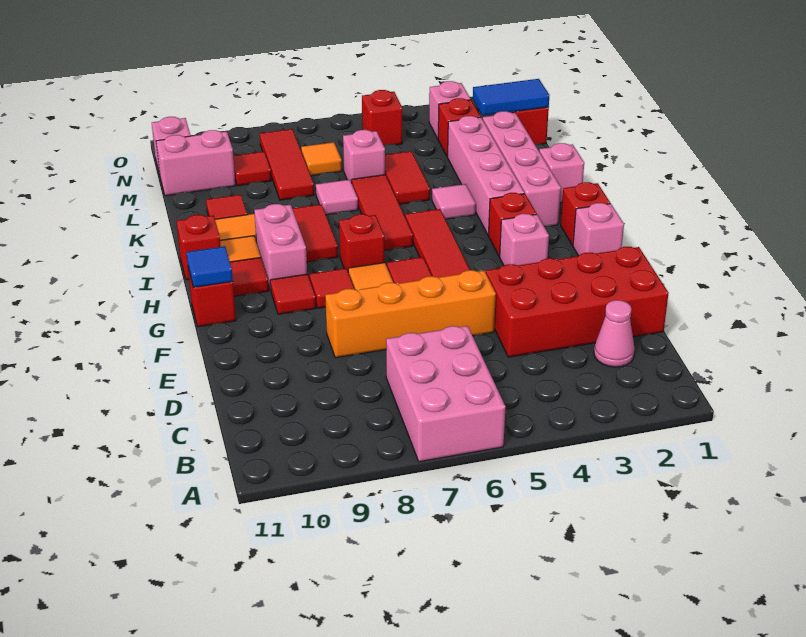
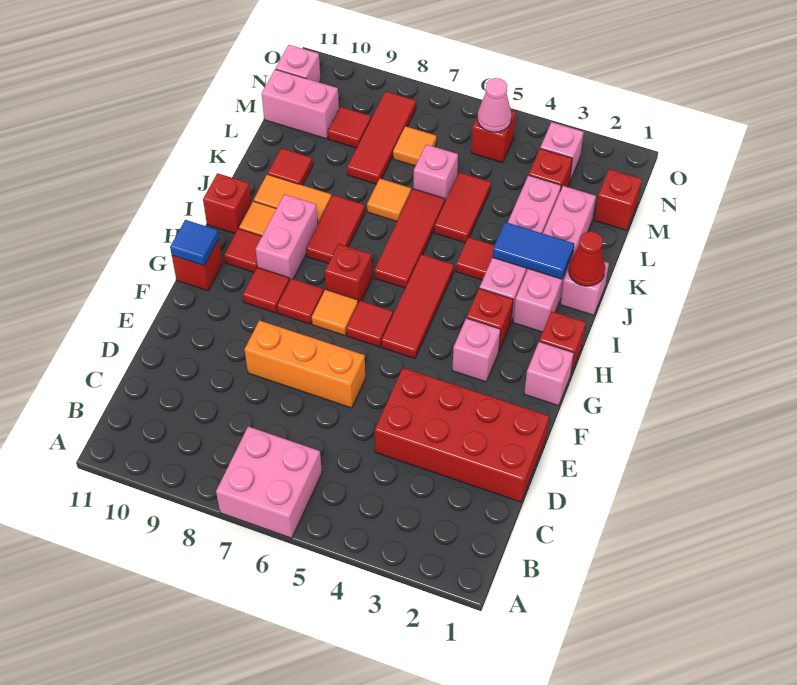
pink brick A6:C7 level 1 -> pink brick A6:B7 level 1
pink cone C2 level 1 -> pink cone N5 level 2
orange brick E5:E8 level 1 -> orange brick E6:E8 level 1
none -> red cone J1 level 2
pink tile J4 level 1 -> red tile J4 level 1
pink tile K7 level 1 -> orange tile K7 level 1
blue tile M1:M2 level 2 -> blue tile J2:J3 level 2

